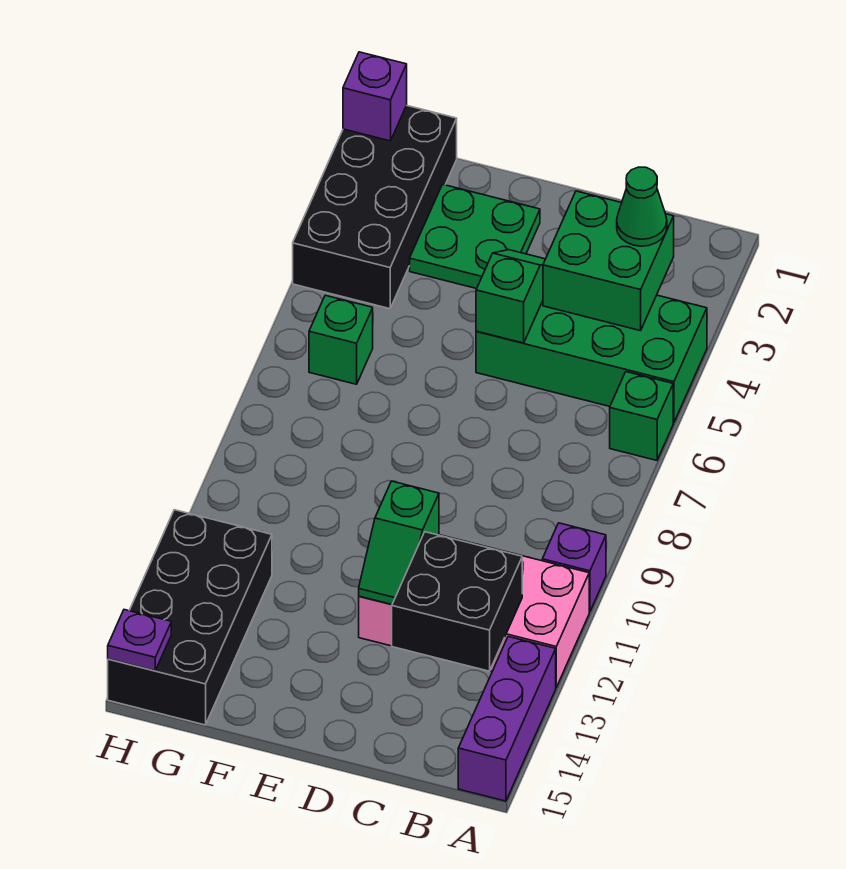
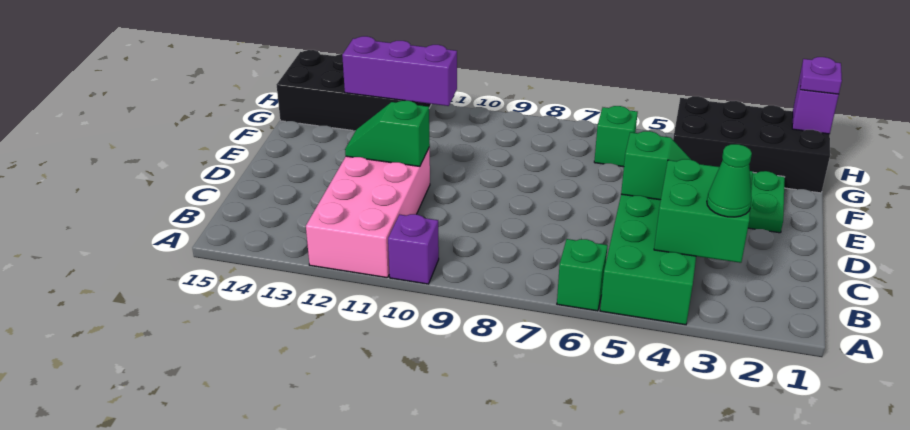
purple brick A13:A15 level 1 -> purple brick G11:G13 level 2
black brick B12:C13 level 2 -> none
purple plate H15 level 2 -> purple plate H1 level 3

